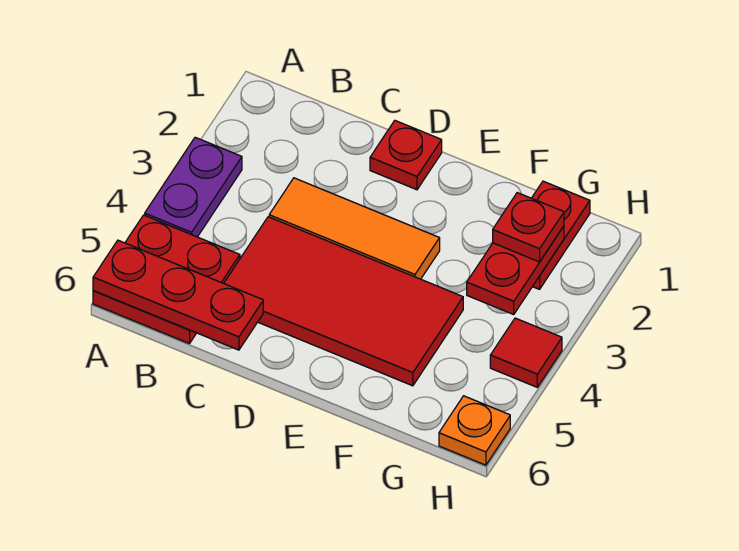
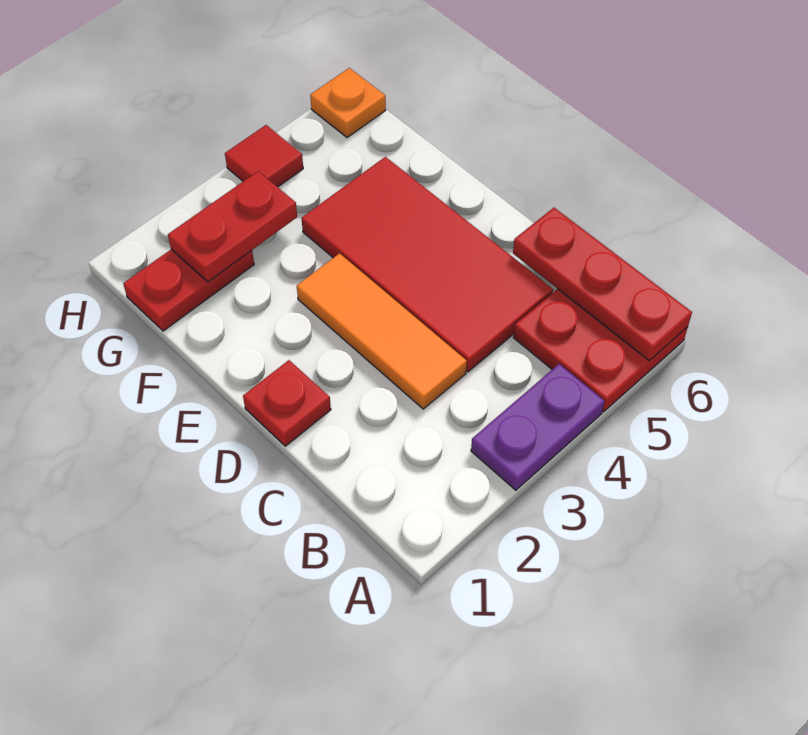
red plate G2 level 3 -> none

